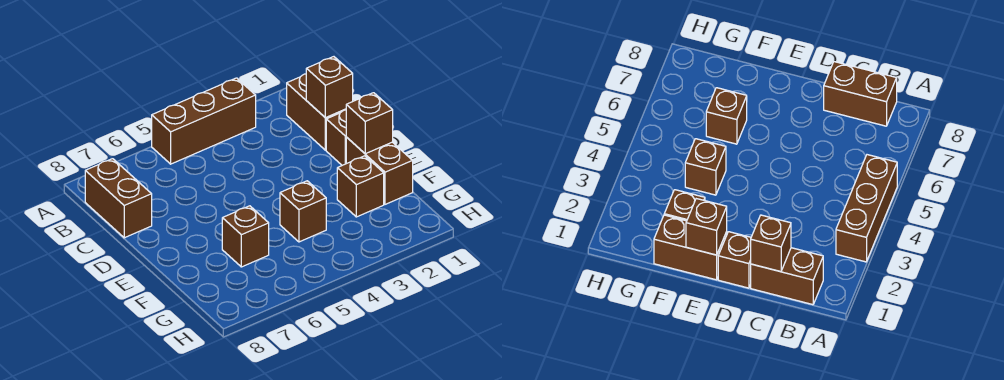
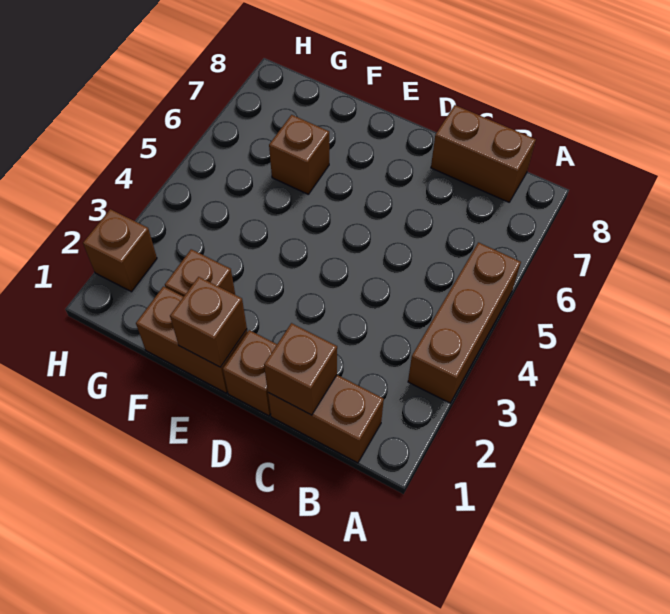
brown brick F4 level 1 -> brown brick H2 level 1

